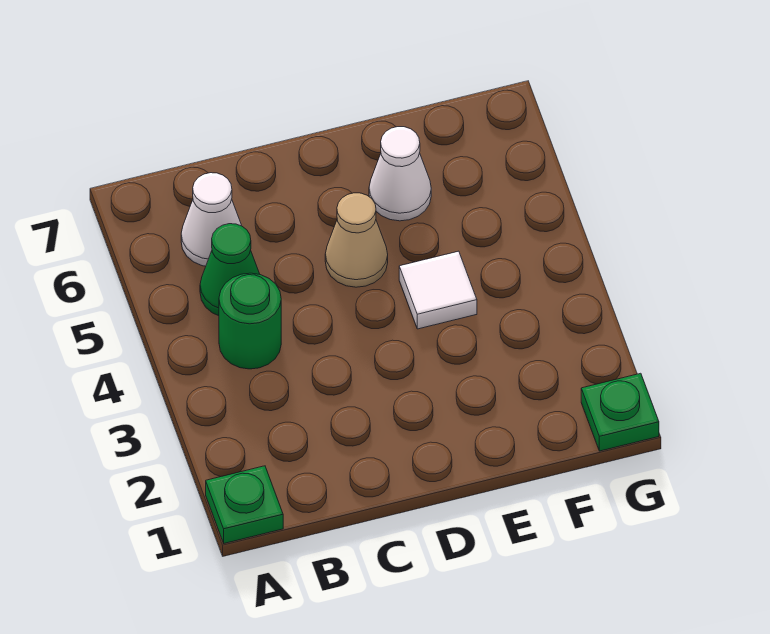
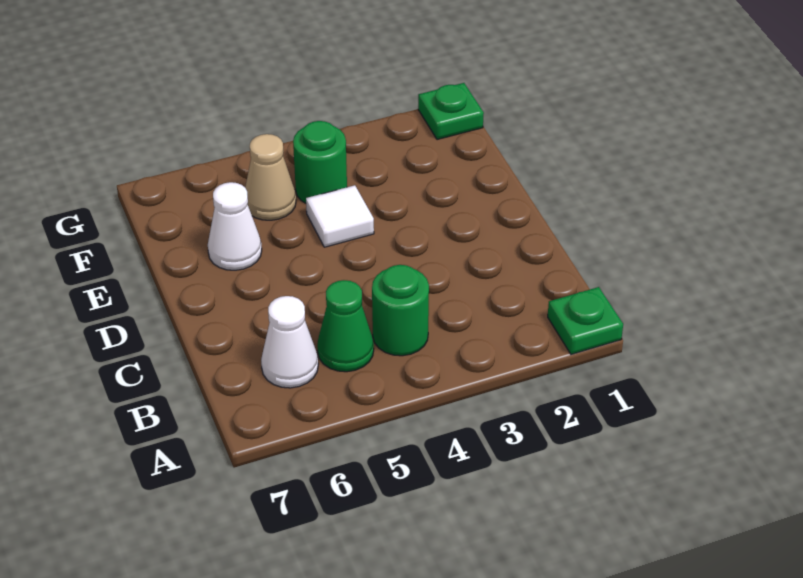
tan cone D5 level 1 -> tan cone F5 level 1
none -> green round brick F4 level 1

